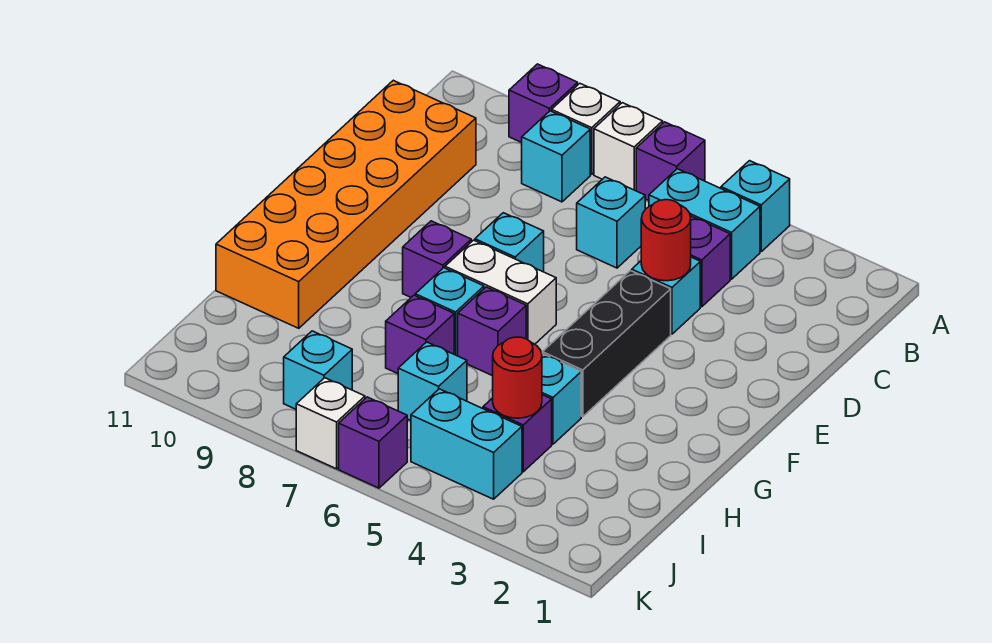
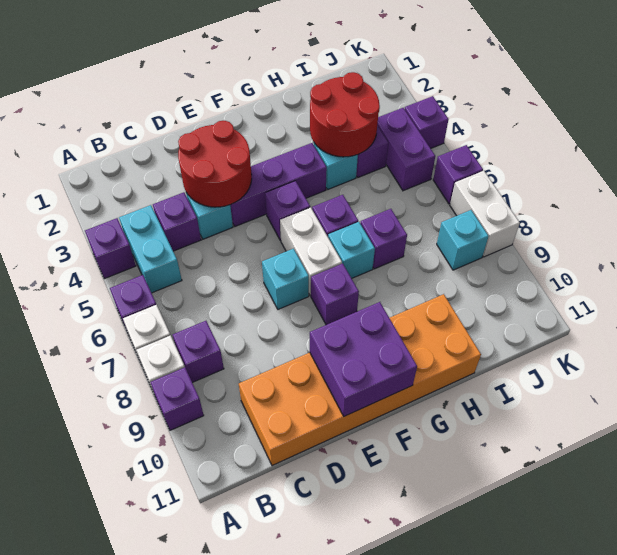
cyan brick A4 level 1 -> purple brick A4 level 1
cyan brick B8 level 1 -> purple brick B8 level 1
cyan brick C6 level 1 -> none
red round brick D4 level 2 -> red round brick D3:E4 level 2
black brick E4:G4 level 1 -> purple brick E4:G4 level 1
none -> purple brick E10:F11 level 2
none -> purple brick F5 level 1
red round brick I4 level 2 -> red round brick H3:I4 level 2
cyan brick I6 level 1 -> none
cyan brick J4:J5 level 1 -> purple brick J4:J5 level 1
none -> purple brick K4 level 1
white brick K7 level 1 -> white brick K7:K8 level 1

